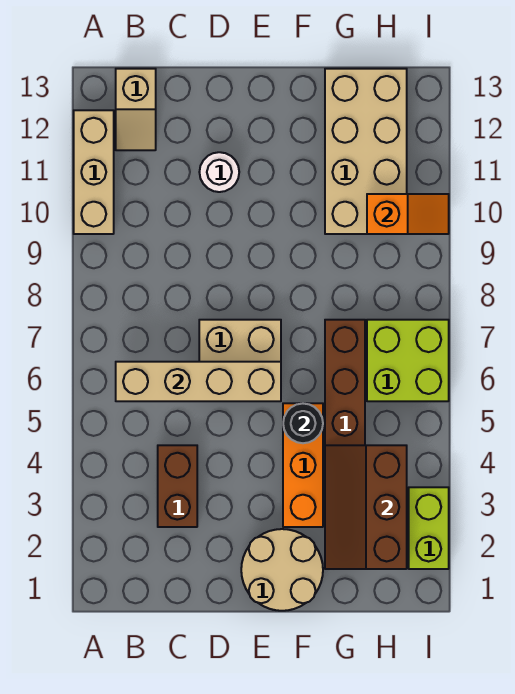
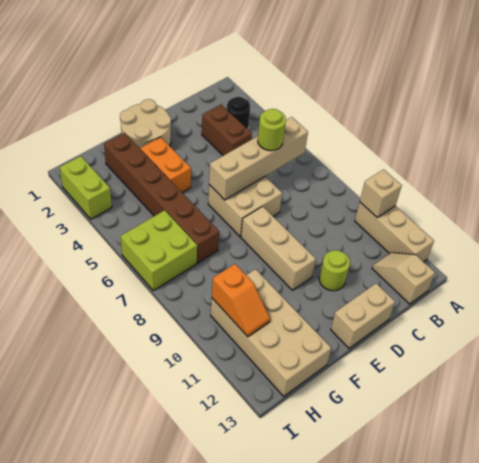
none -> tan brick A10 level 2
none -> lime round brick C6 level 3
white round brick D11 level 1 -> lime round brick D11 level 1
none -> tan brick D13:E13 level 1
none -> tan brick E8:E10 level 1
orange brick F3:F5 level 1 -> orange brick F3:F4 level 1
black round brick F5 level 2 -> black round brick B3 level 1
brown slope G2:H4 level 2 top H -> none
orange slope H10:I10 level 2 top H -> orange slope H10:H11 level 2 top 10

